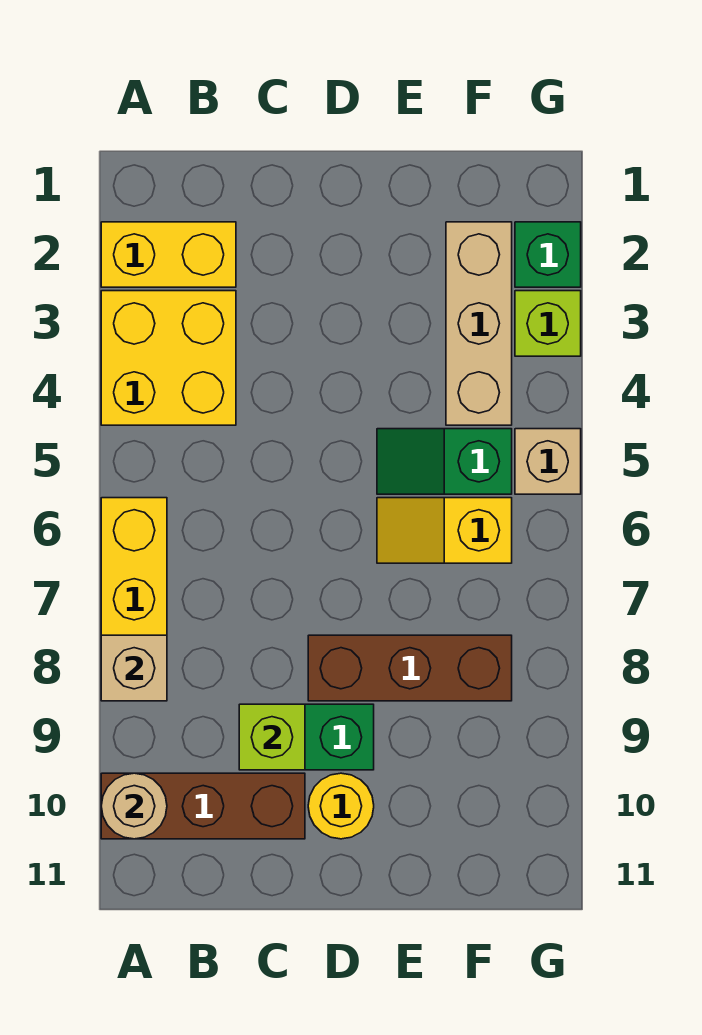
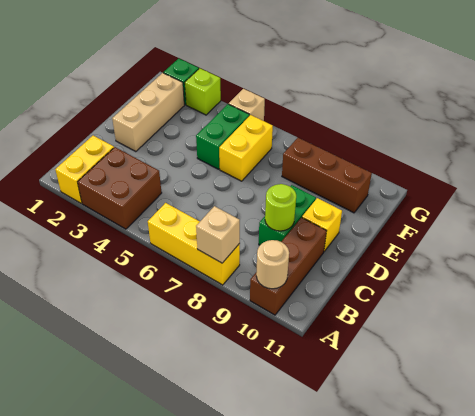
yellow brick A3:B4 level 1 -> brown brick A3:B4 level 1
lime brick C9 level 2 -> lime round brick C9 level 2
brown brick D8:F8 level 1 -> brown brick F8:F10 level 1
yellow round brick D10 level 1 -> yellow brick D10 level 1
green slope E5:F5 level 1 top F -> green brick E5:F5 level 1
yellow slope E6:F6 level 1 top F -> yellow brick E6:F6 level 1
tan brick F2:F4 level 1 -> tan brick D2:F2 level 1

